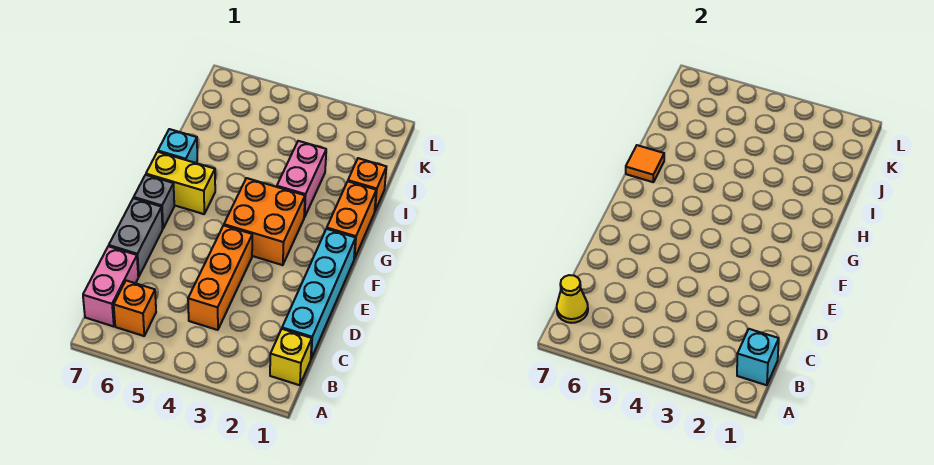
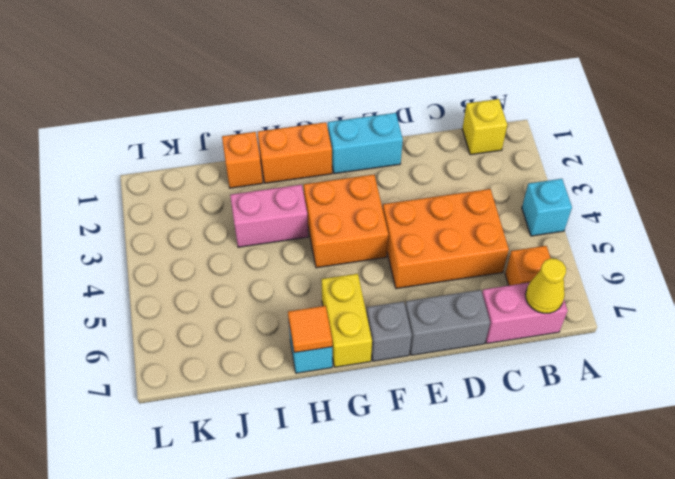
cyan brick B1 level 2 -> cyan brick A4 level 1
cyan brick C1:F1 level 1 -> cyan brick E1:F1 level 1
orange brick C4:E4 level 1 -> orange brick C4:E5 level 1

